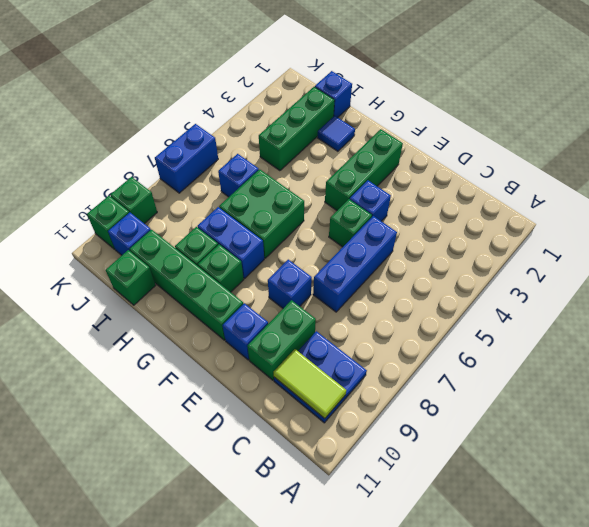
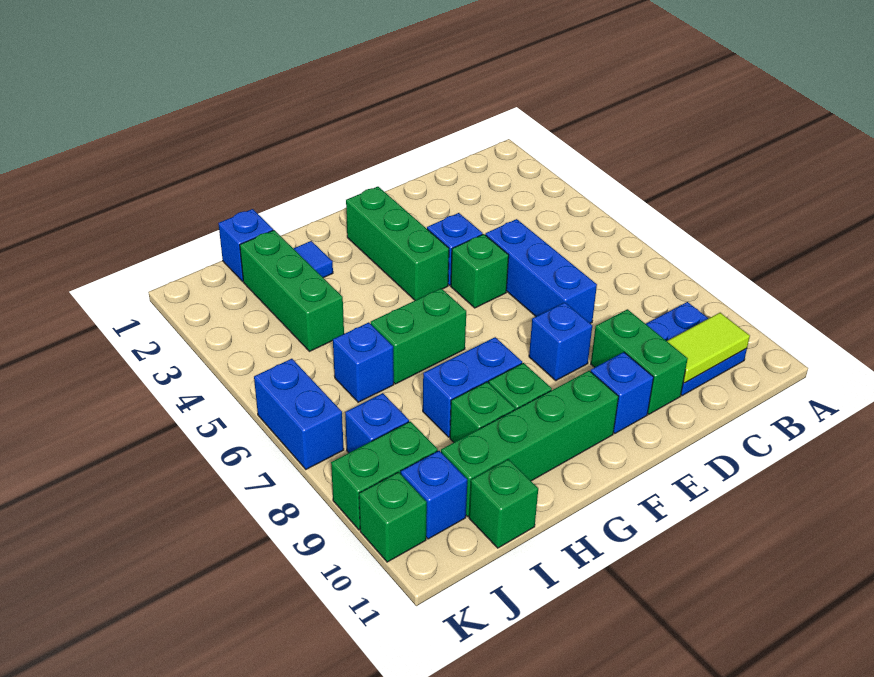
green brick G6:H7 level 1 -> green brick G6:H6 level 1
none -> blue brick J8 level 1
green brick K9 level 1 -> green brick J9:K9 level 1

